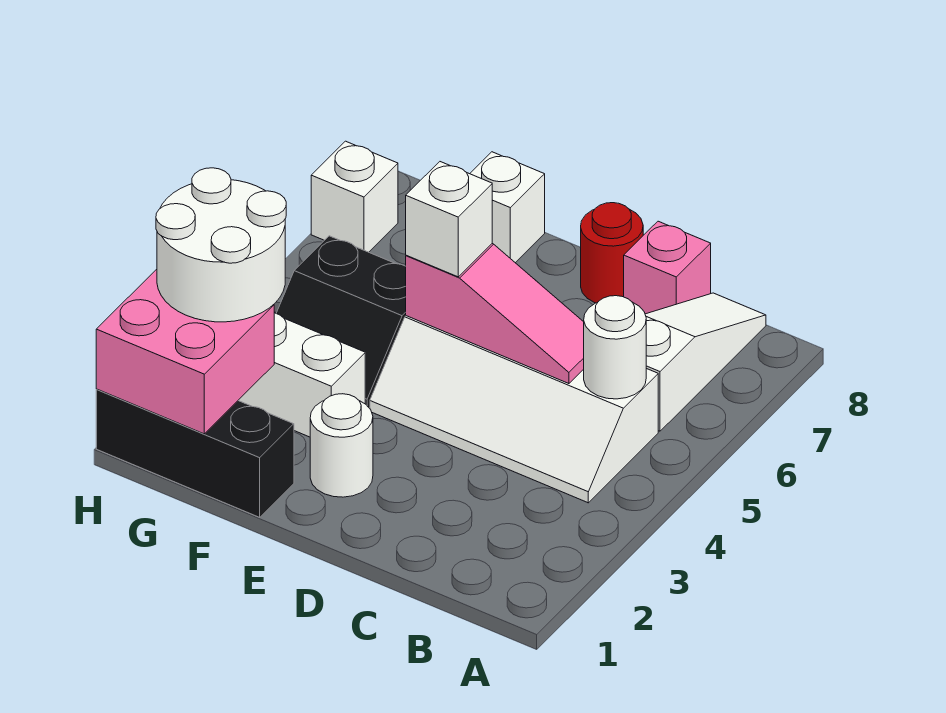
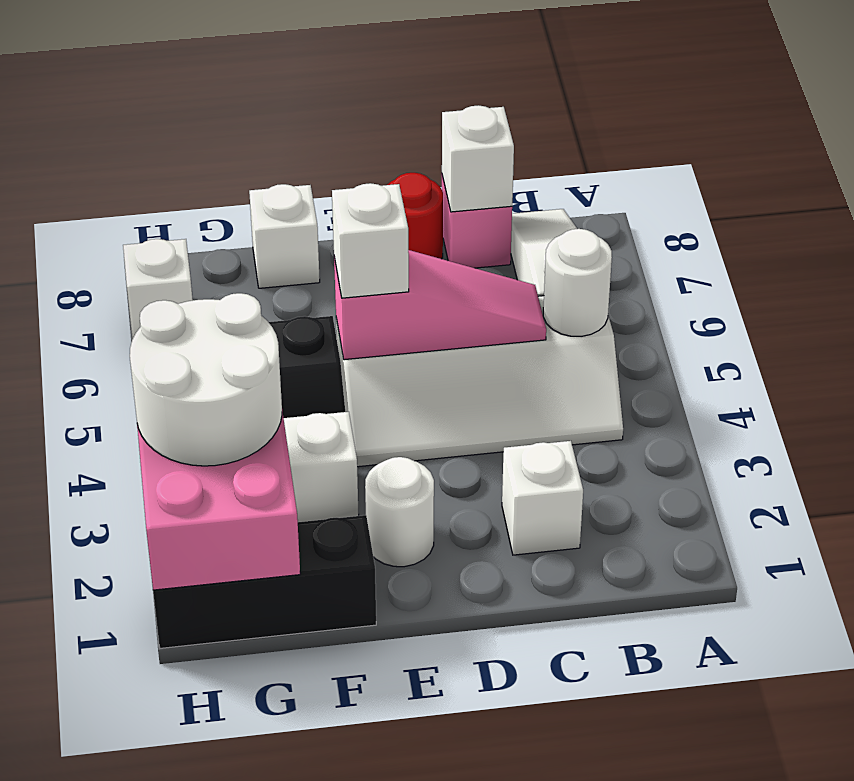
none -> white brick C2 level 1
none -> white brick C8 level 2

